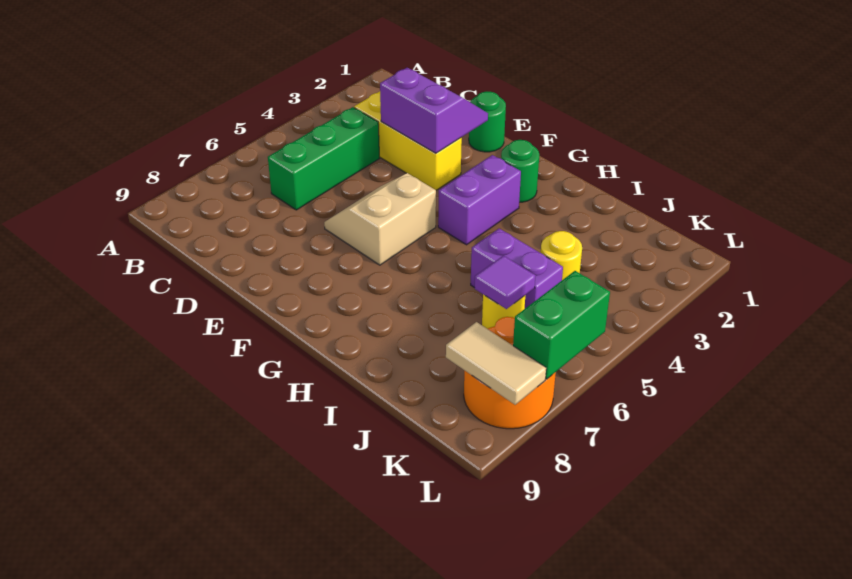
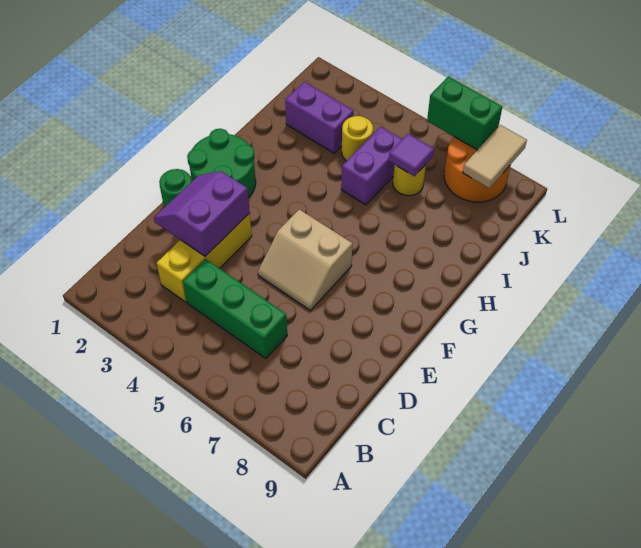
green round brick G2 level 1 -> green round brick F1:G2 level 1
purple brick G3:G4 level 1 -> purple brick J2:J3 level 1

